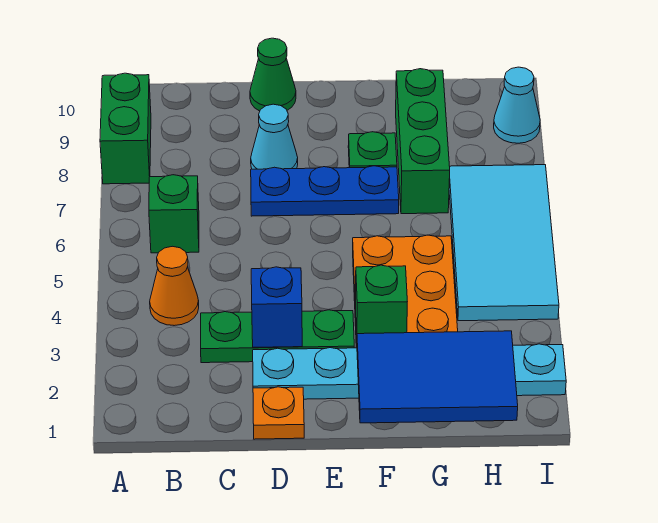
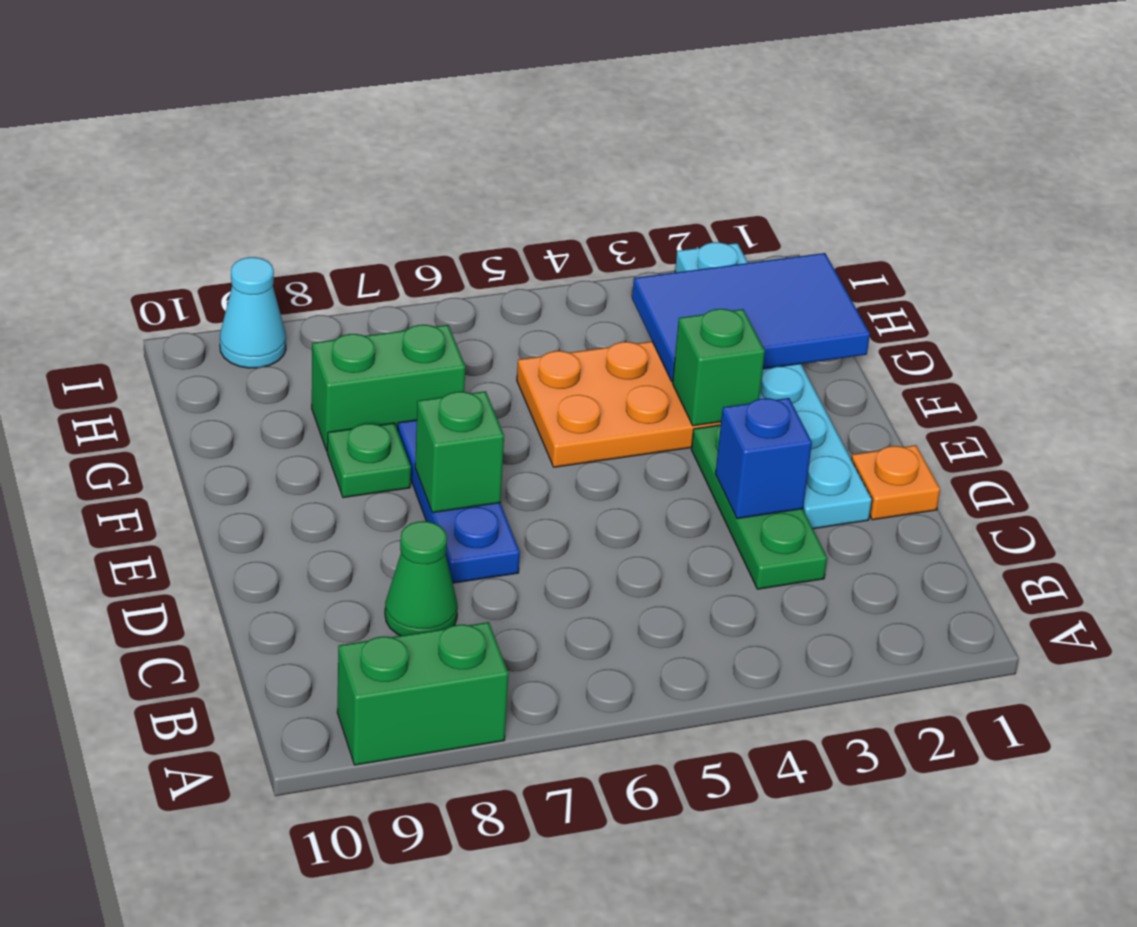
orange cone B4 level 1 -> none
green brick B6 level 1 -> green brick E7 level 2
cyan cone D8 level 1 -> none
green cone D10 level 1 -> green cone C8 level 1
blue tile F1:H2 level 2 -> blue tile G1:H3 level 2
green brick G7:G9 level 1 -> green brick G7:G8 level 1
cyan tile H4:I7 level 1 -> none

